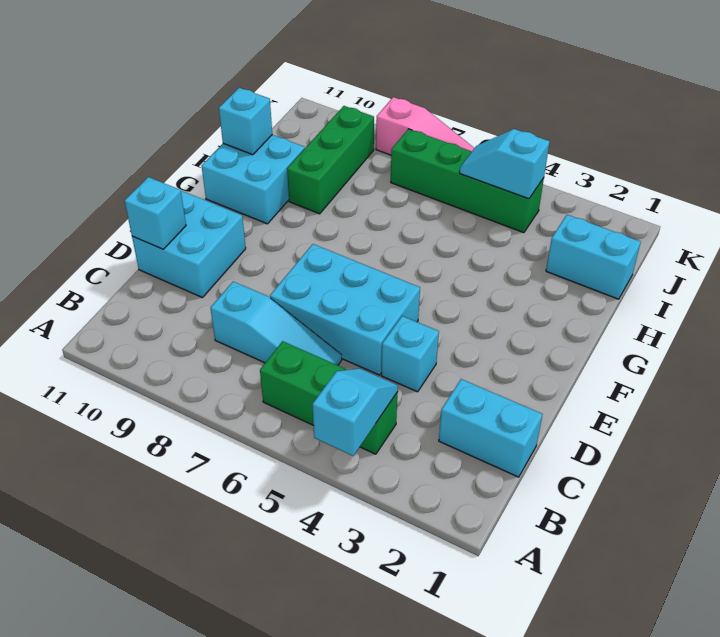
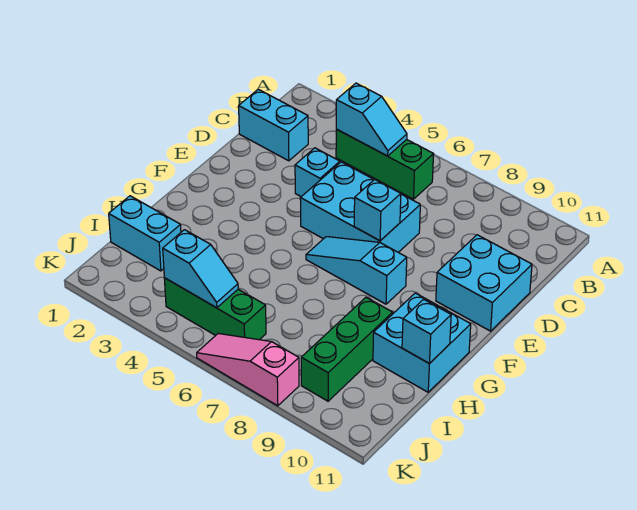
cyan slope A4:B4 level 2 top A -> cyan slope B4:B5 level 2 top 4
cyan slope C6:C8 level 1 top 8 -> cyan slope F6:F8 level 1 top 8
cyan brick D11 level 2 -> cyan brick E7 level 2
green brick J4:J7 level 1 -> green brick J4:J6 level 1

